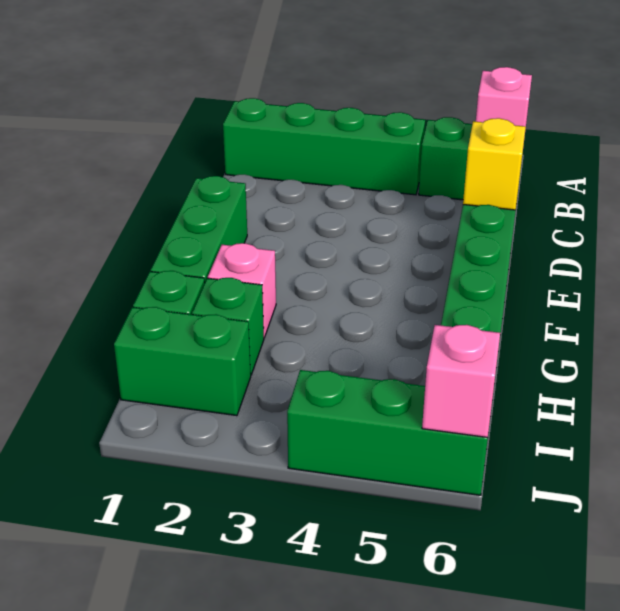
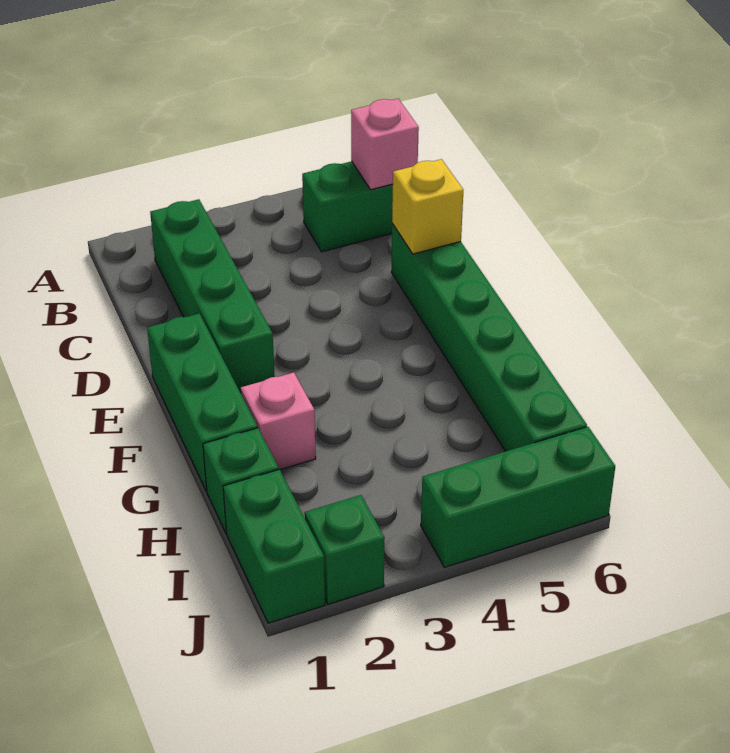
green brick B1:B4 level 1 -> green brick B2:E2 level 1
green brick H2 level 1 -> green brick J2 level 1
green brick I1:I2 level 1 -> green brick I1:J1 level 1
pink brick J6 level 2 -> none

